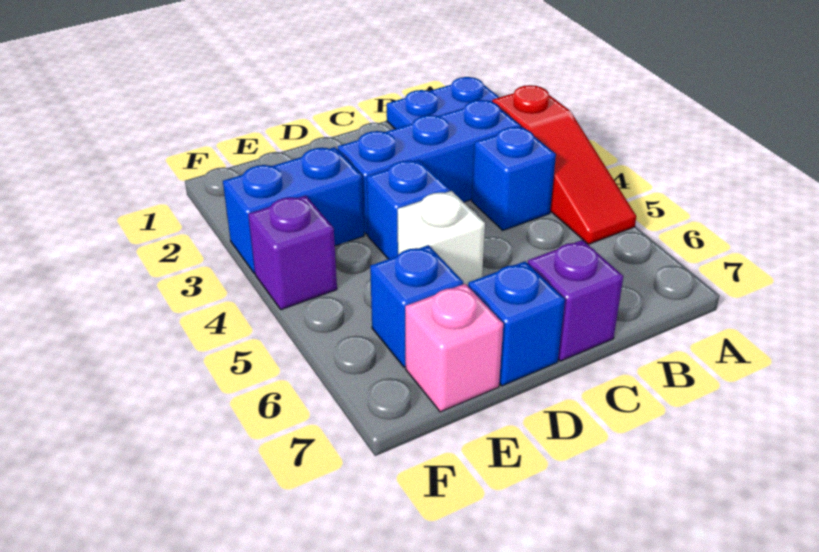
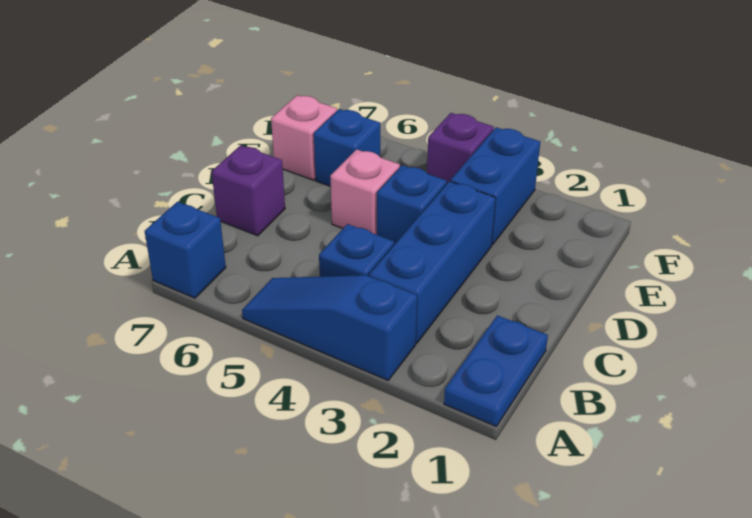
red slope A3:A5 level 1 top 3 -> blue slope A3:A5 level 1 top 3
white brick D5 level 1 -> pink brick D5 level 1
blue brick D7 level 1 -> blue brick A7 level 1

